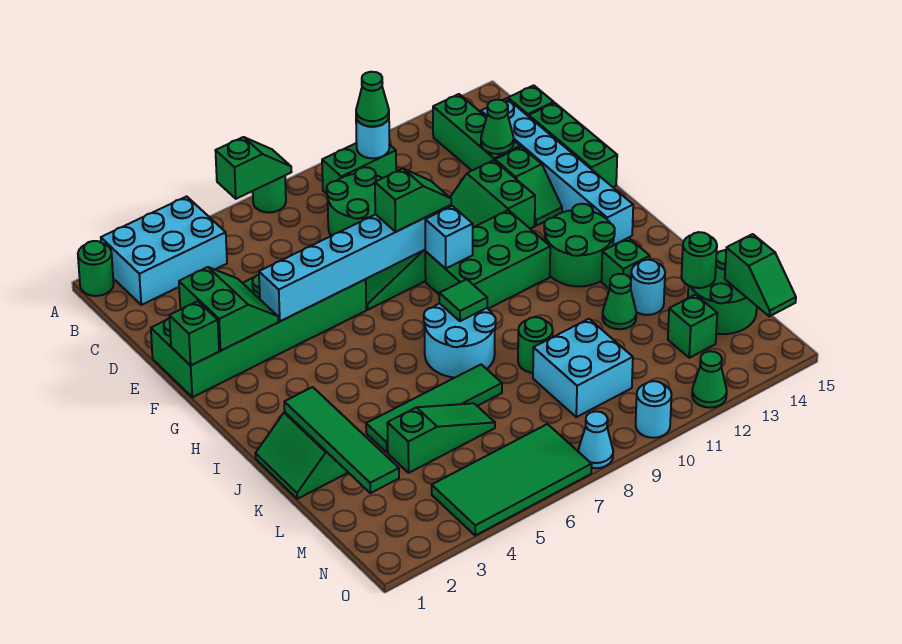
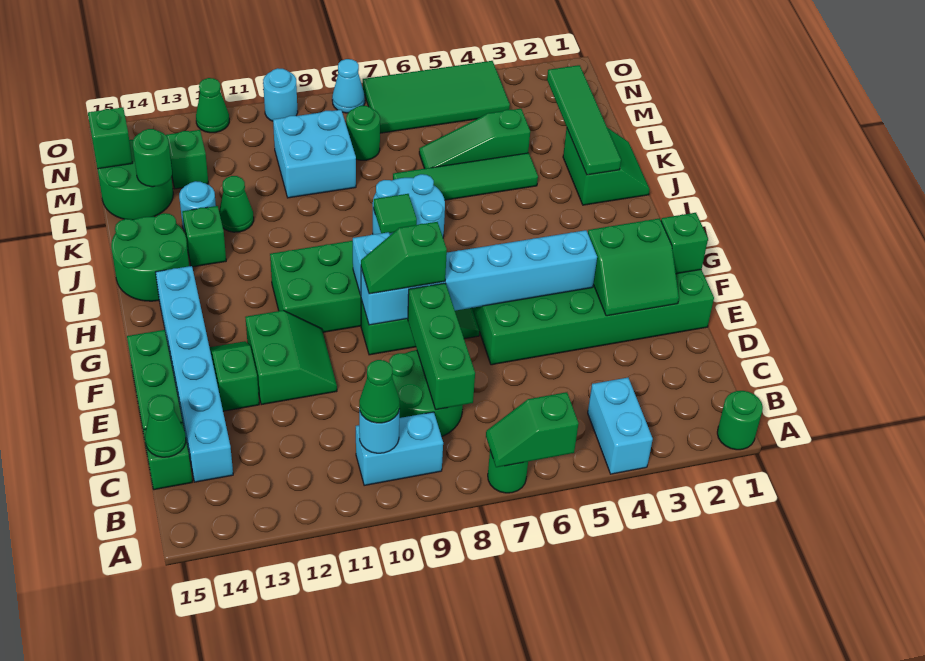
cyan brick A2:B4 level 1 -> cyan brick A4:B4 level 1
green brick B9:B10 level 1 -> cyan brick B9:B10 level 1
green brick B13:D13 level 1 -> green brick C8:E8 level 2
green cone D13 level 2 -> green cone C15 level 2
green slope E2:F3 level 2 top 2 -> green slope E2:F3 level 2 top F
green round brick H12:I13 level 1 -> green round brick I14:J15 level 1
green round brick K9 level 1 -> green round brick M8 level 1

